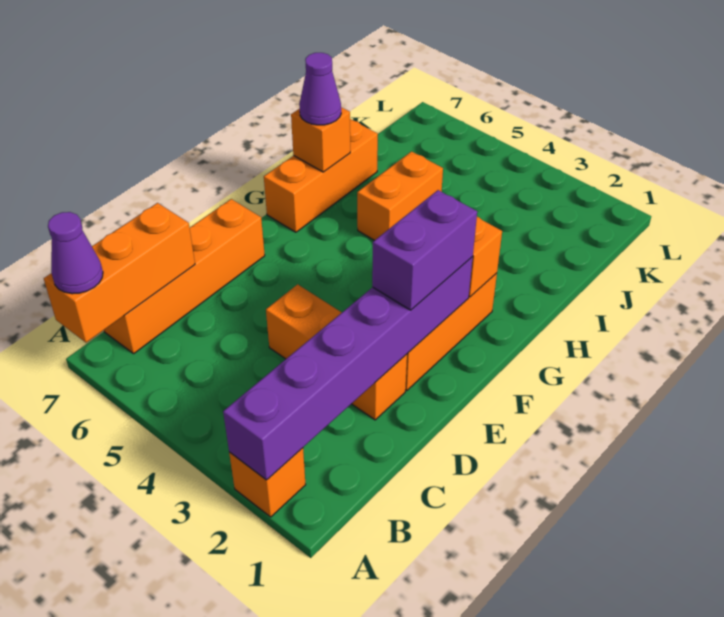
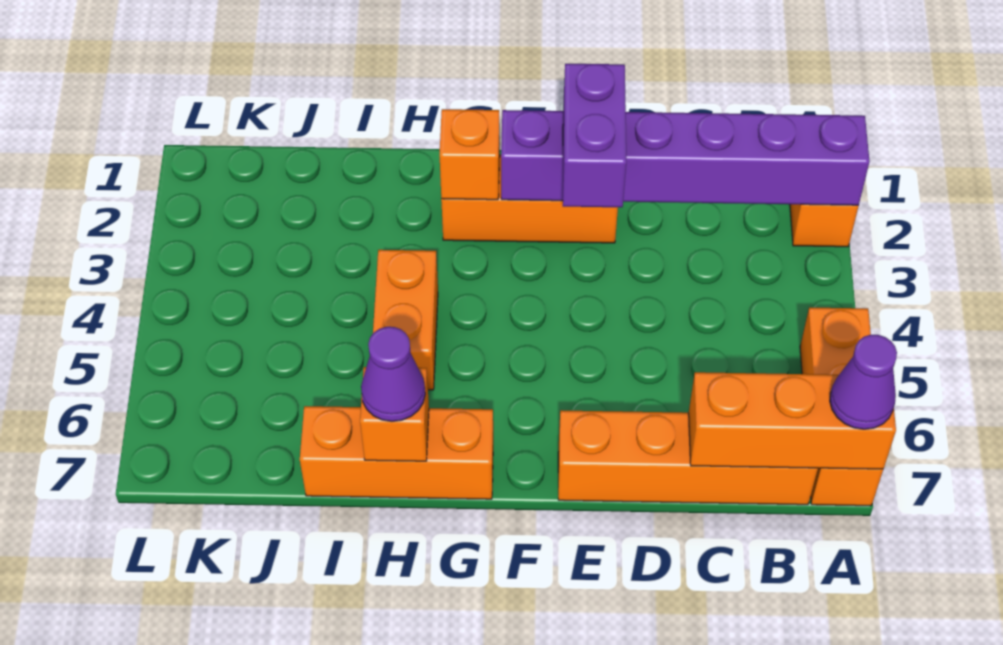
orange brick D2:D4 level 1 -> orange brick A5:A7 level 1
purple brick E2:F2 level 3 -> purple brick E2:E3 level 3
orange brick H5:I5 level 1 -> orange brick H4:H5 level 1

